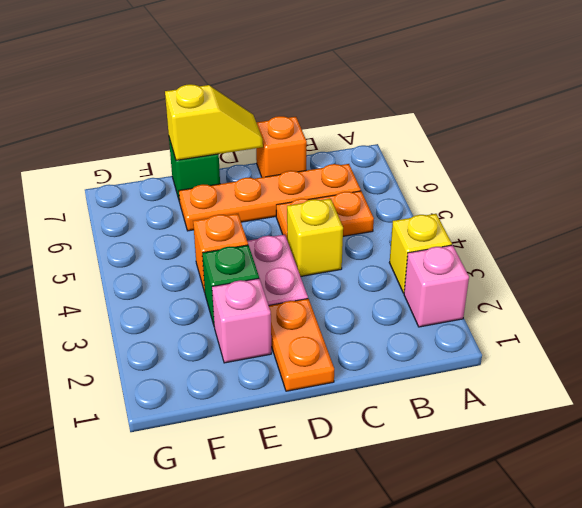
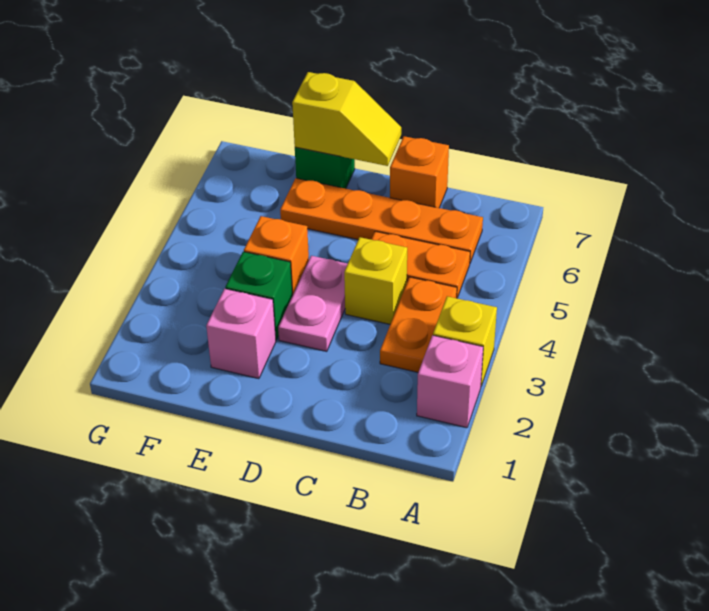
orange plate D1:D2 level 1 -> orange plate B3:B4 level 1

